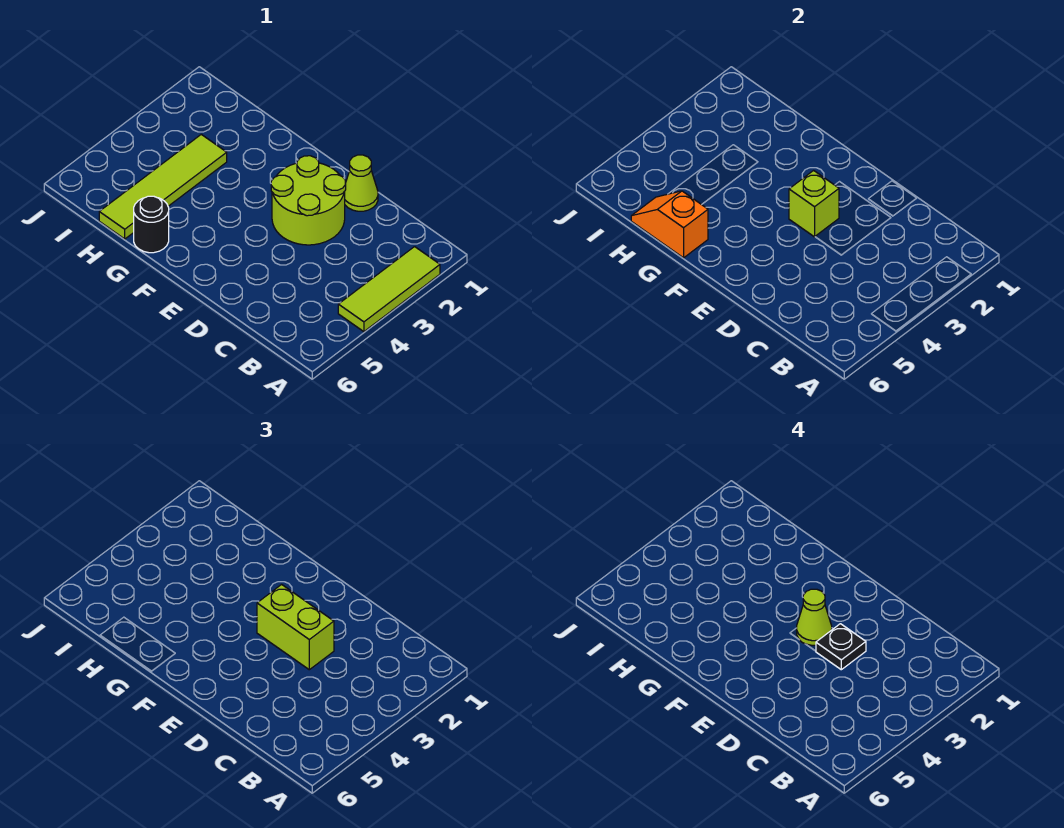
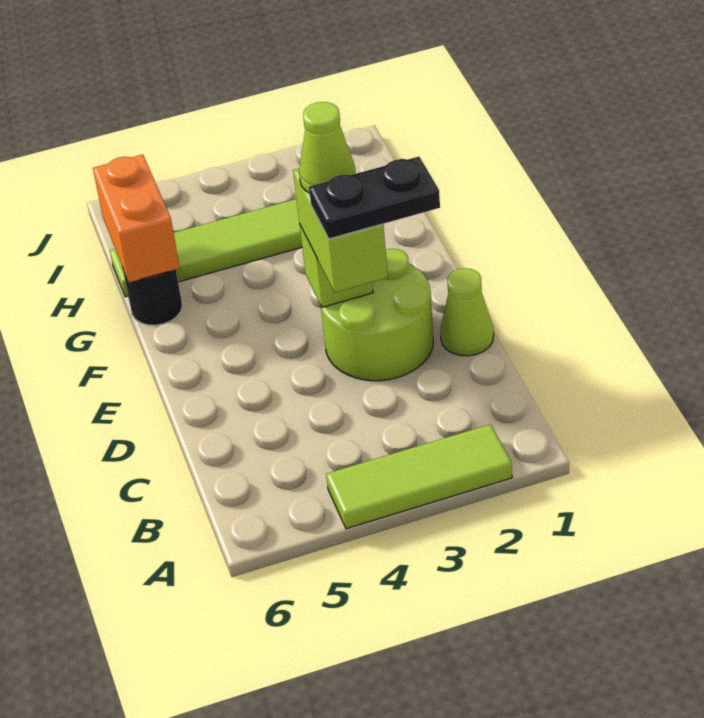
black plate D3 level 4 -> black plate D2:D3 level 4
orange slope G6:H6 level 2 top G -> orange brick G6:H6 level 2

